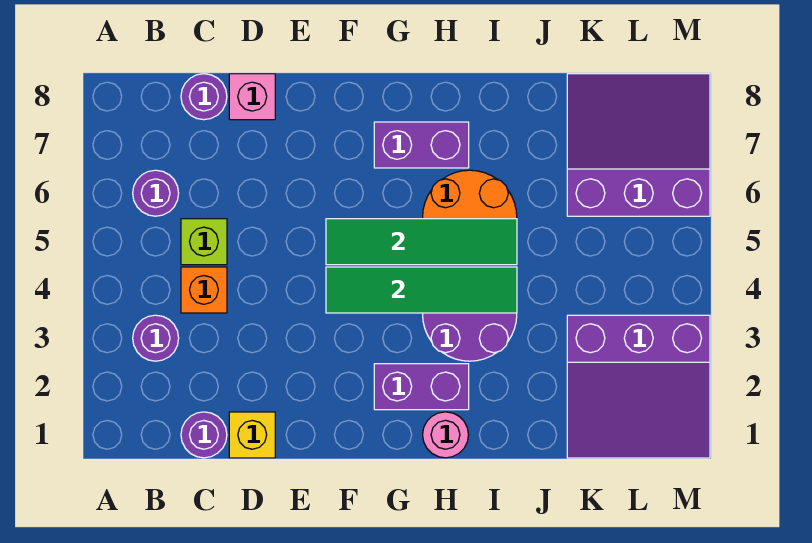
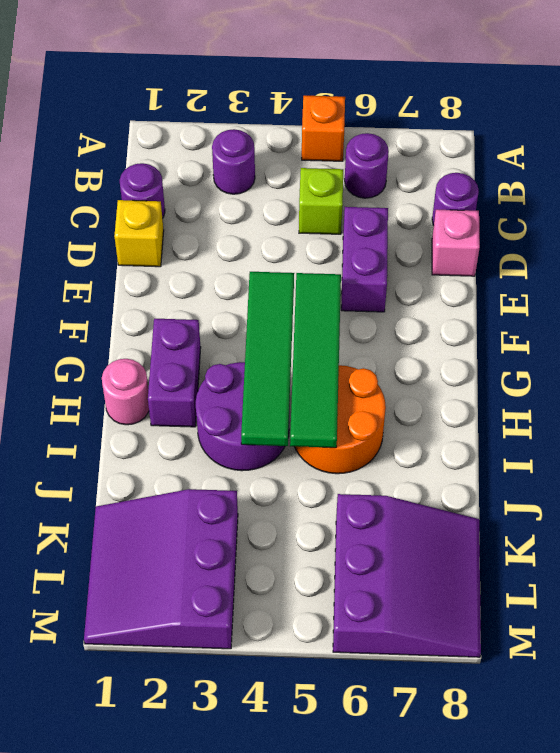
orange brick C4 level 1 -> orange brick A5 level 1
purple brick G7:H7 level 1 -> purple brick D6:E6 level 1

